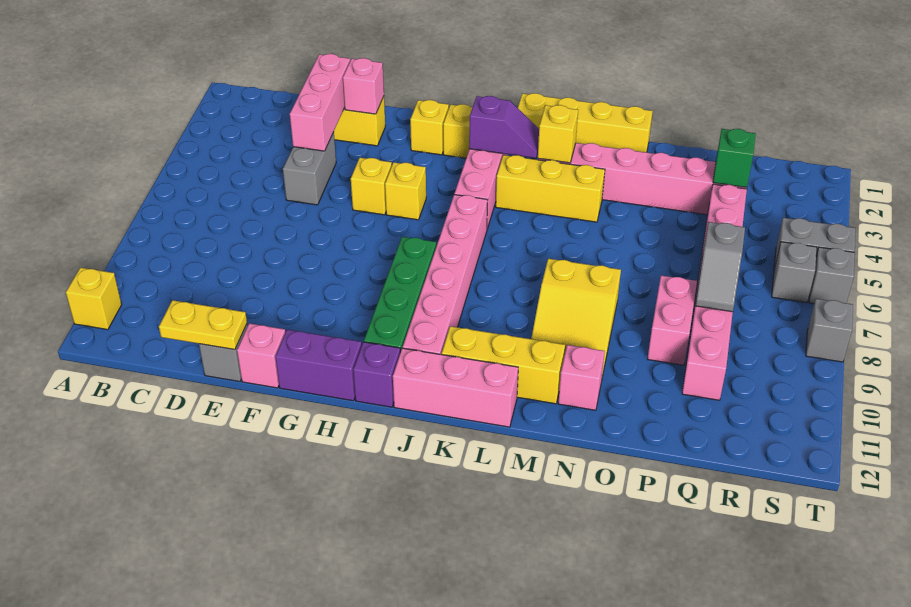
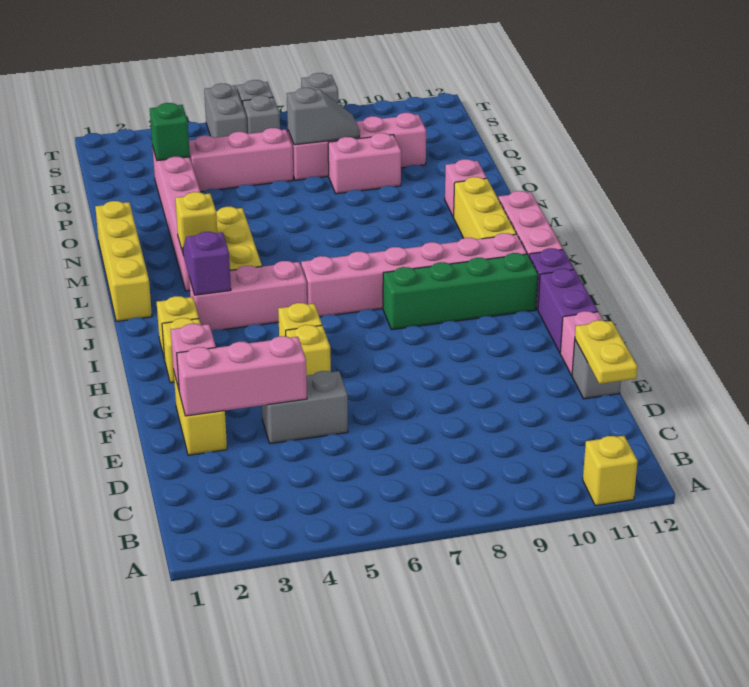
yellow slope M8:N10 level 1 top 8 -> none

